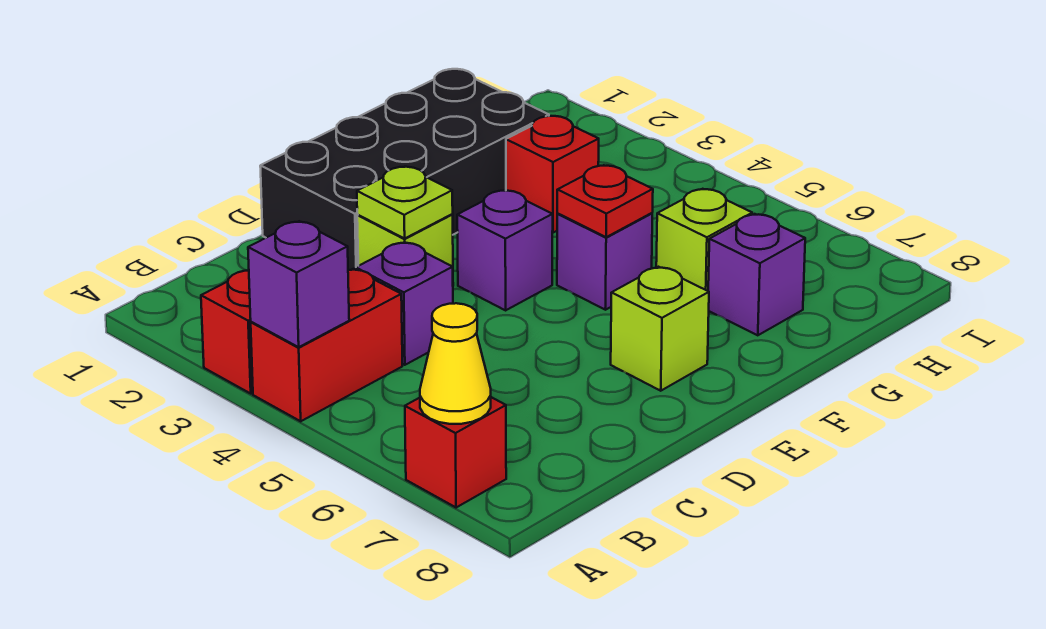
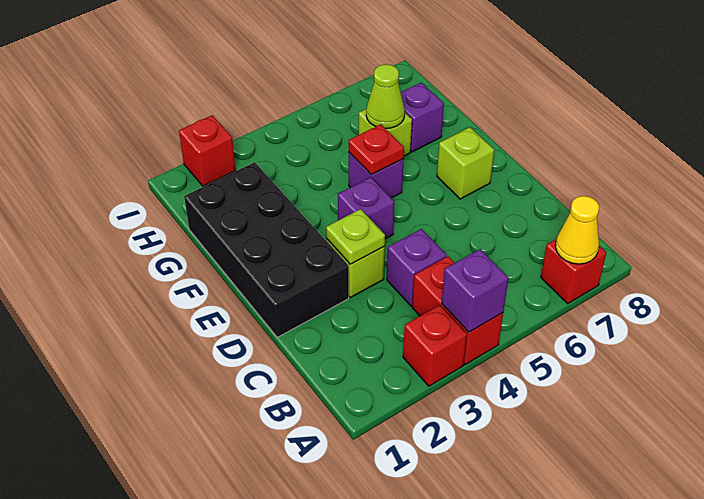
red brick G3 level 1 -> red brick I2 level 1
none -> lime cone G6 level 2

